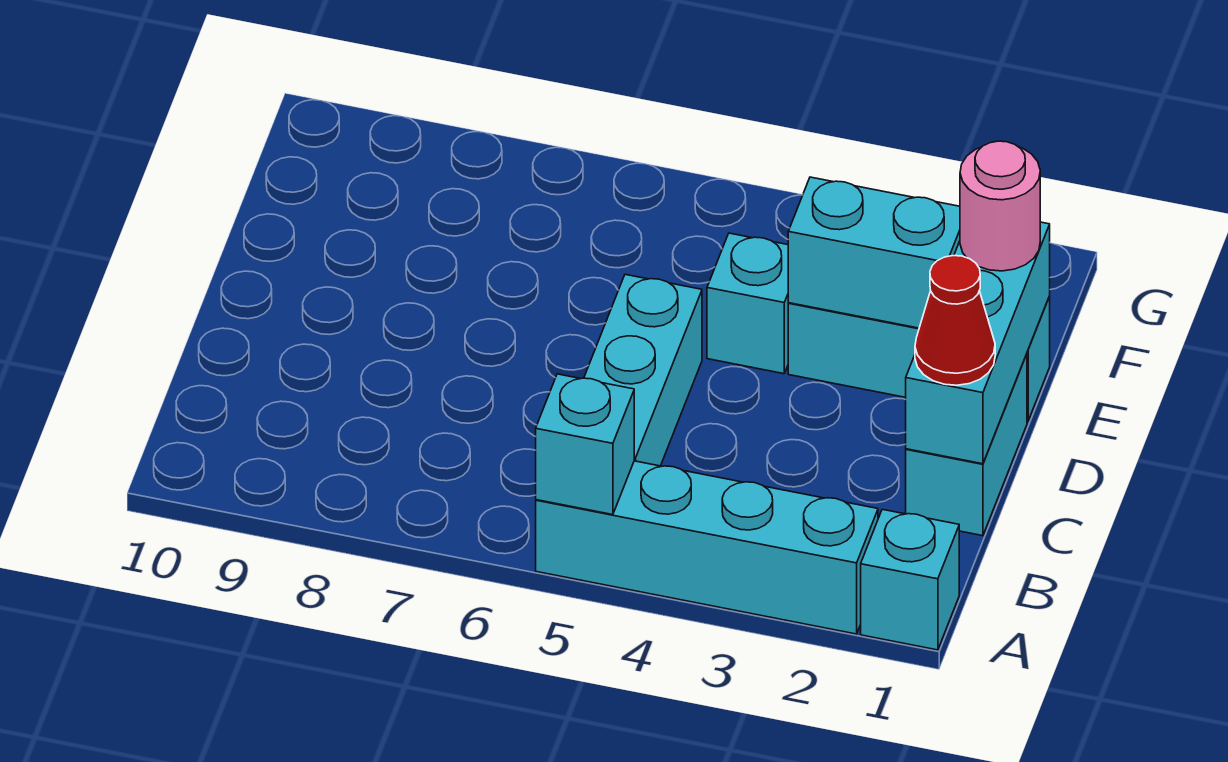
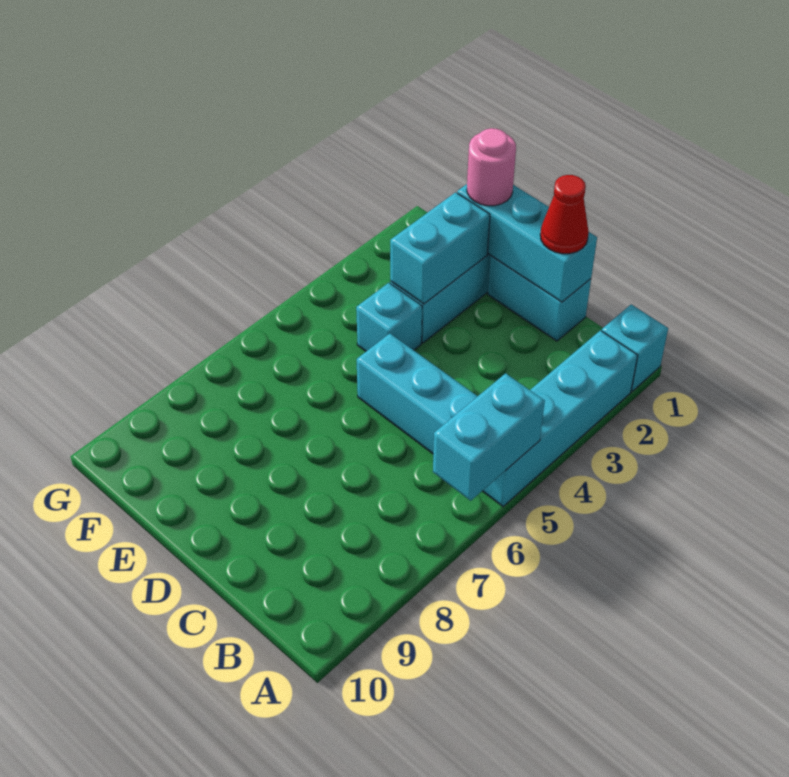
cyan brick A5 level 2 -> cyan brick A5:A6 level 2

